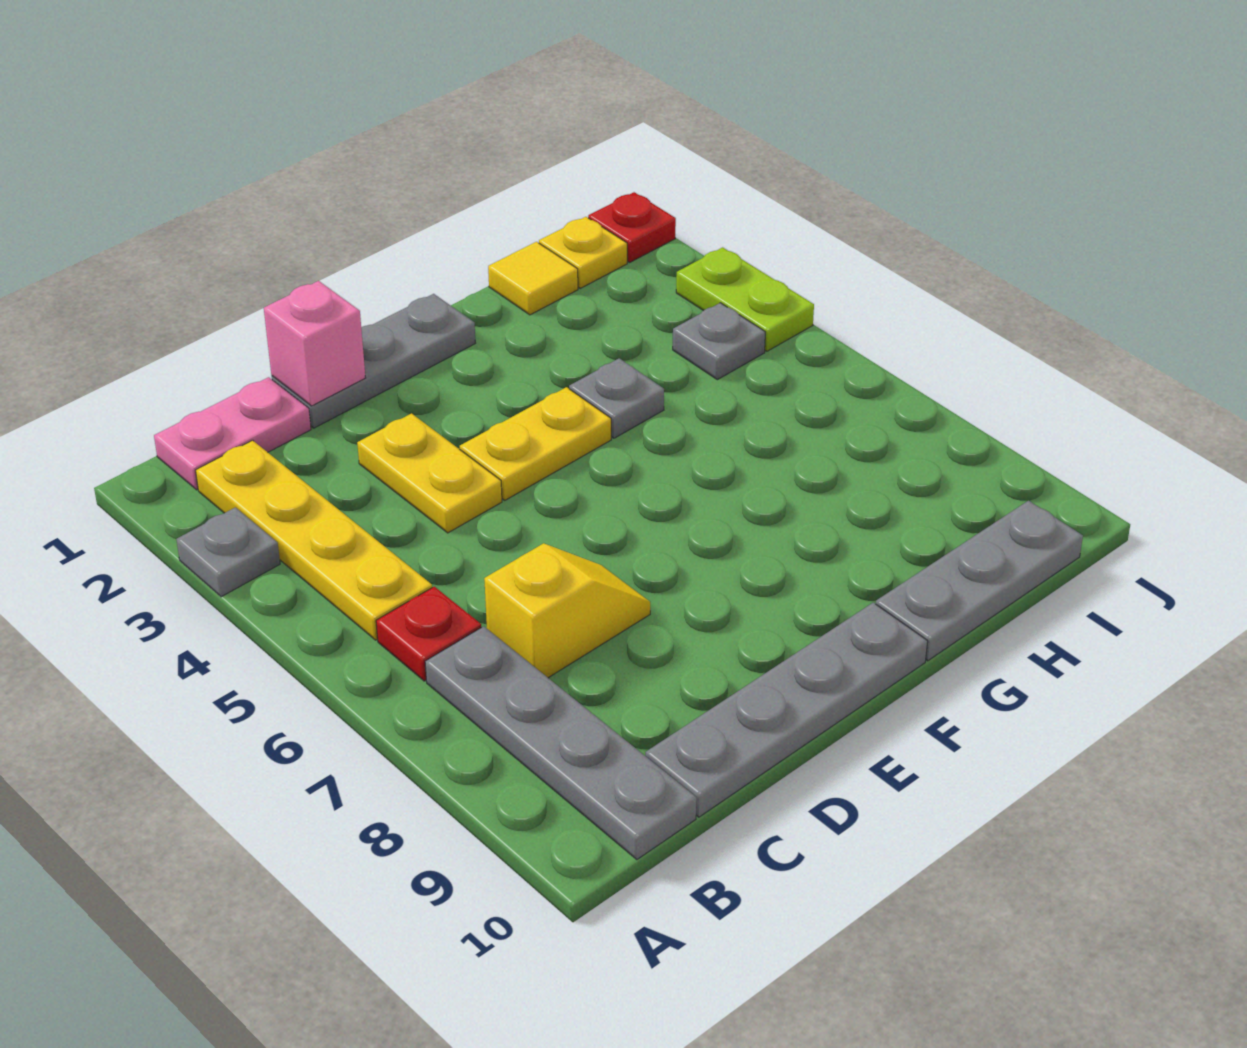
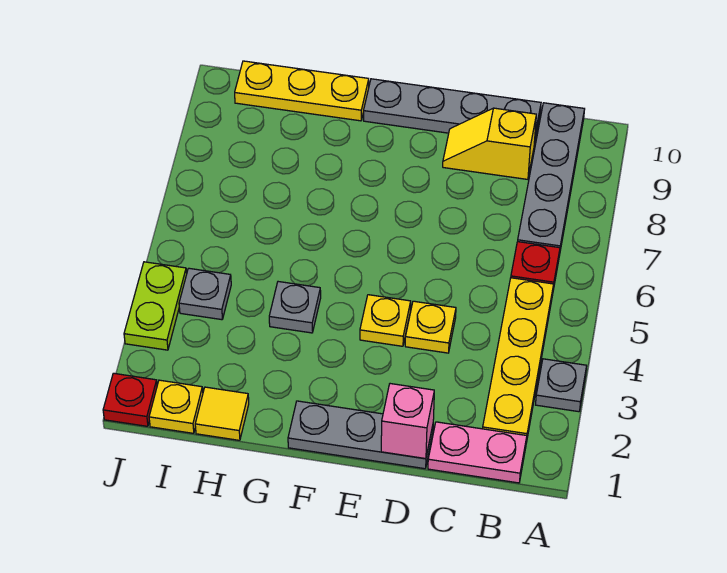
yellow slope C7:D7 level 1 top C -> yellow slope C9:D9 level 1 top C
yellow plate D3:D4 level 1 -> yellow plate D4 level 1
yellow plate E4:F4 level 1 -> yellow plate E4 level 1
grey plate G10:I10 level 1 -> yellow plate G10:I10 level 1

